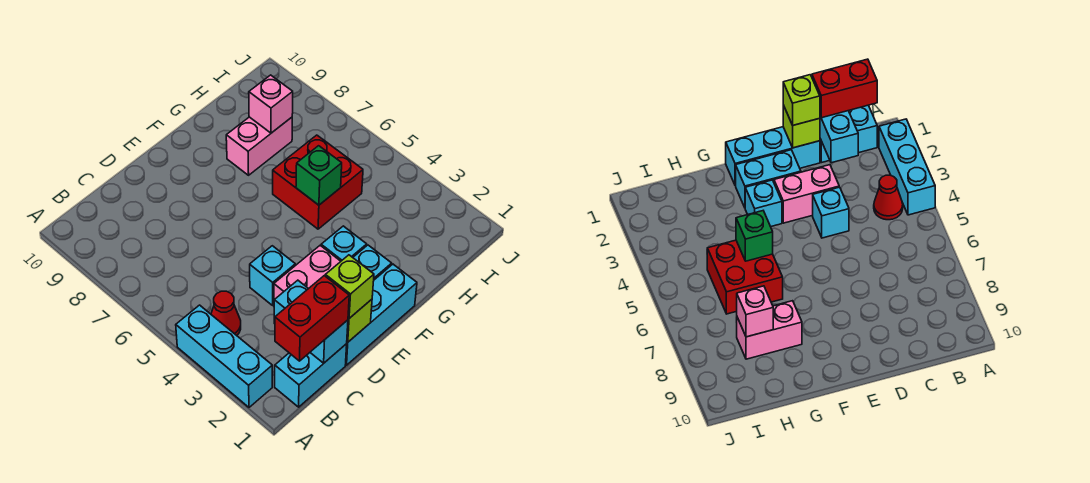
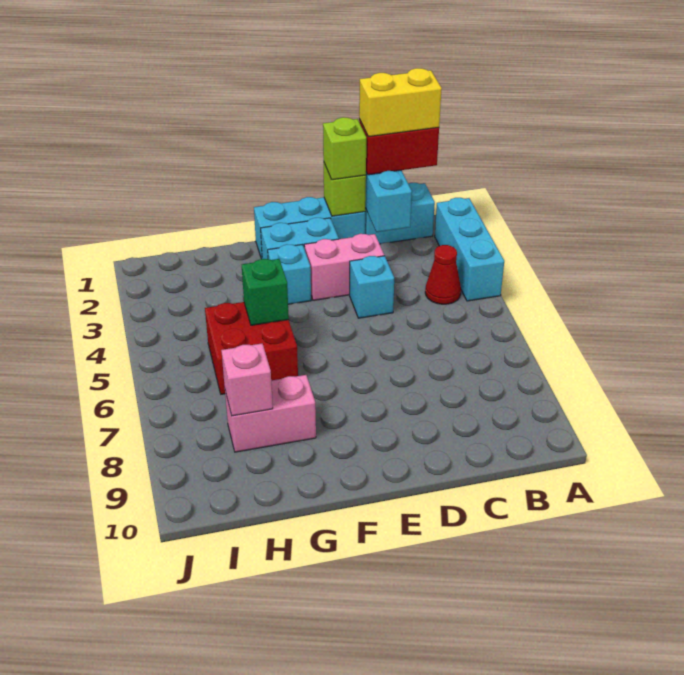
none -> yellow brick B1:C1 level 4

